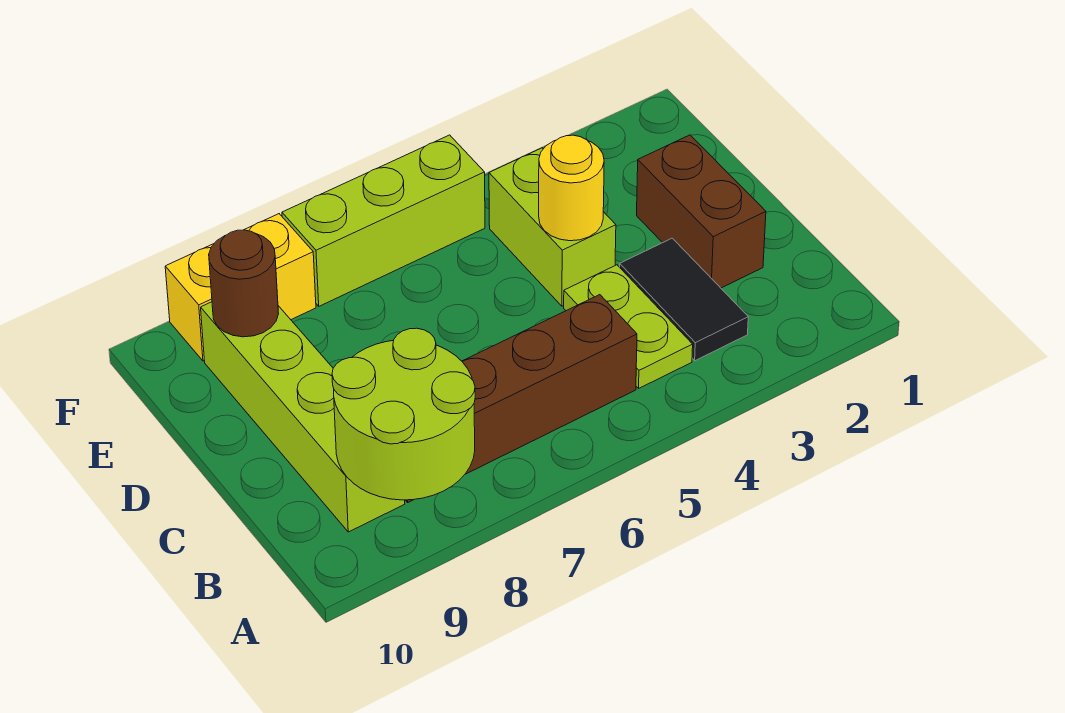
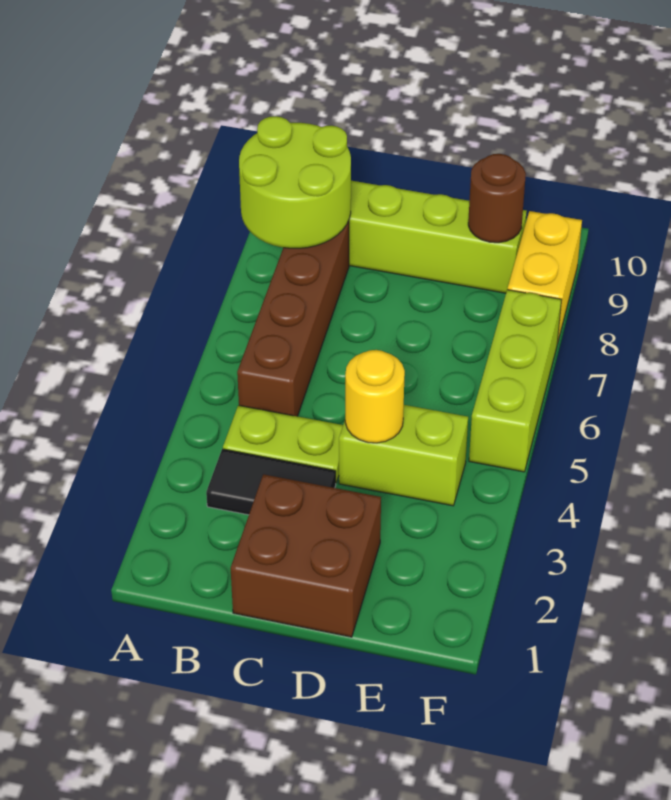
brown brick C2:D2 level 1 -> brown brick C1:D2 level 1

